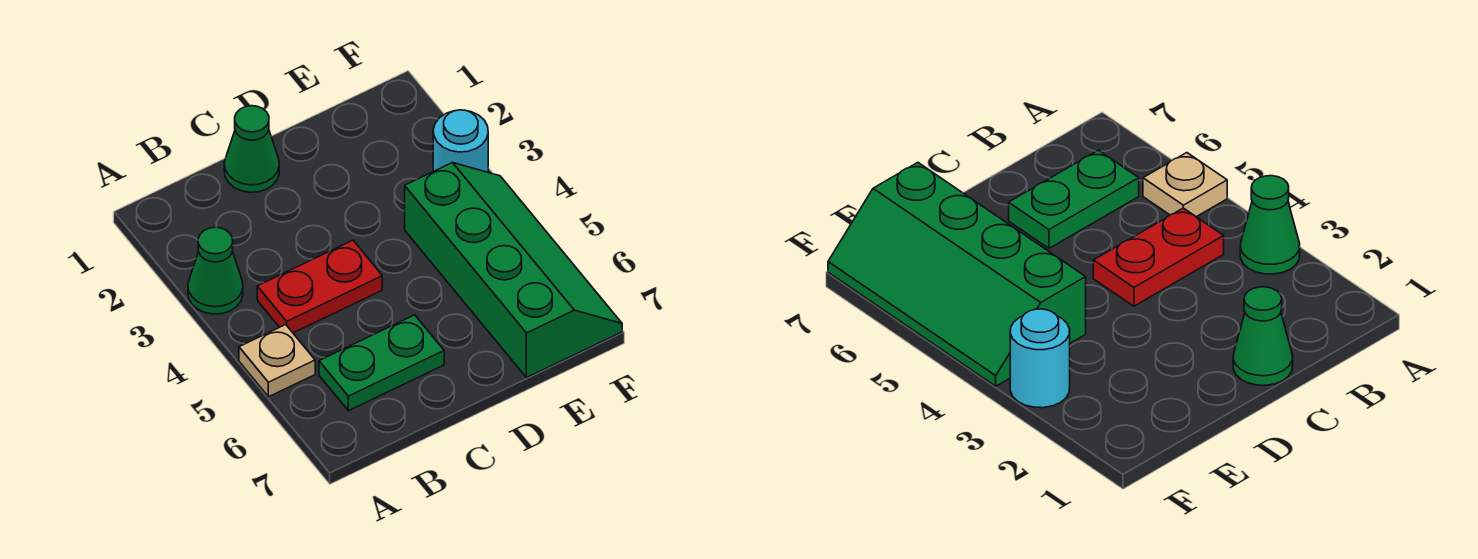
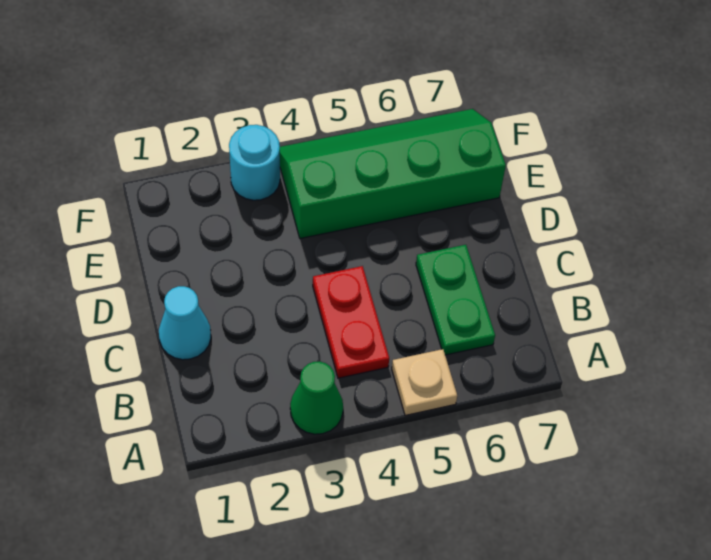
green cone C1 level 1 -> cyan cone C1 level 1

